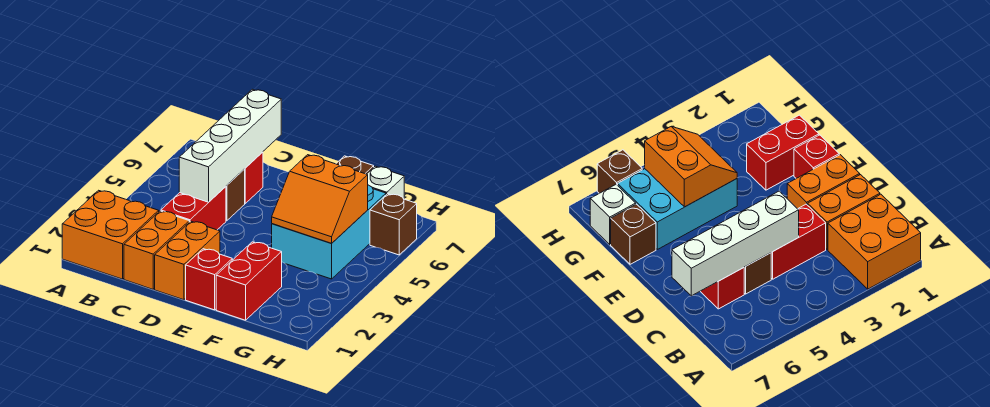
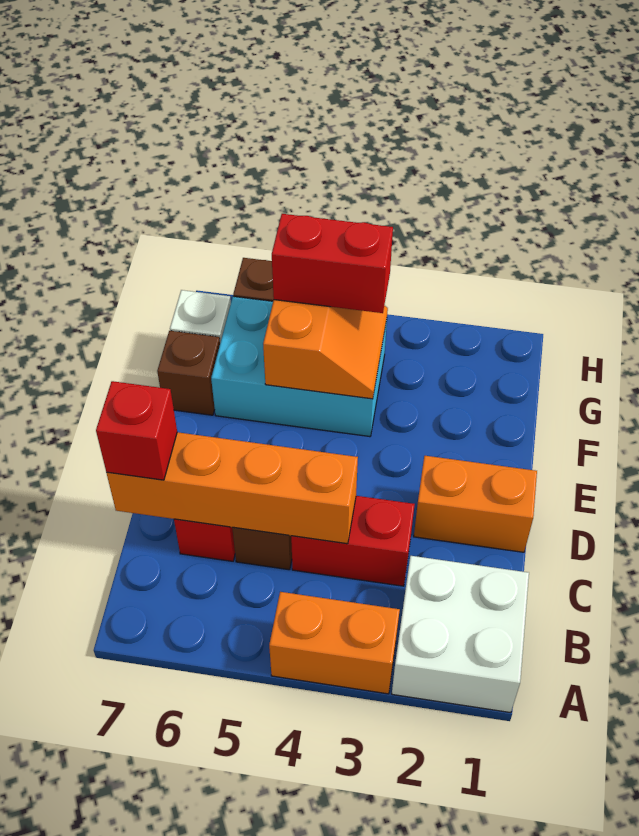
orange brick A1:B2 level 1 -> white brick A1:B2 level 1
orange brick C1:C2 level 1 -> orange brick A3:A4 level 1
white brick C4:C7 level 2 -> orange brick C4:C7 level 2
red brick E1 level 1 -> red brick C7 level 3
red brick F1:F2 level 1 -> red brick G4:G5 level 3

